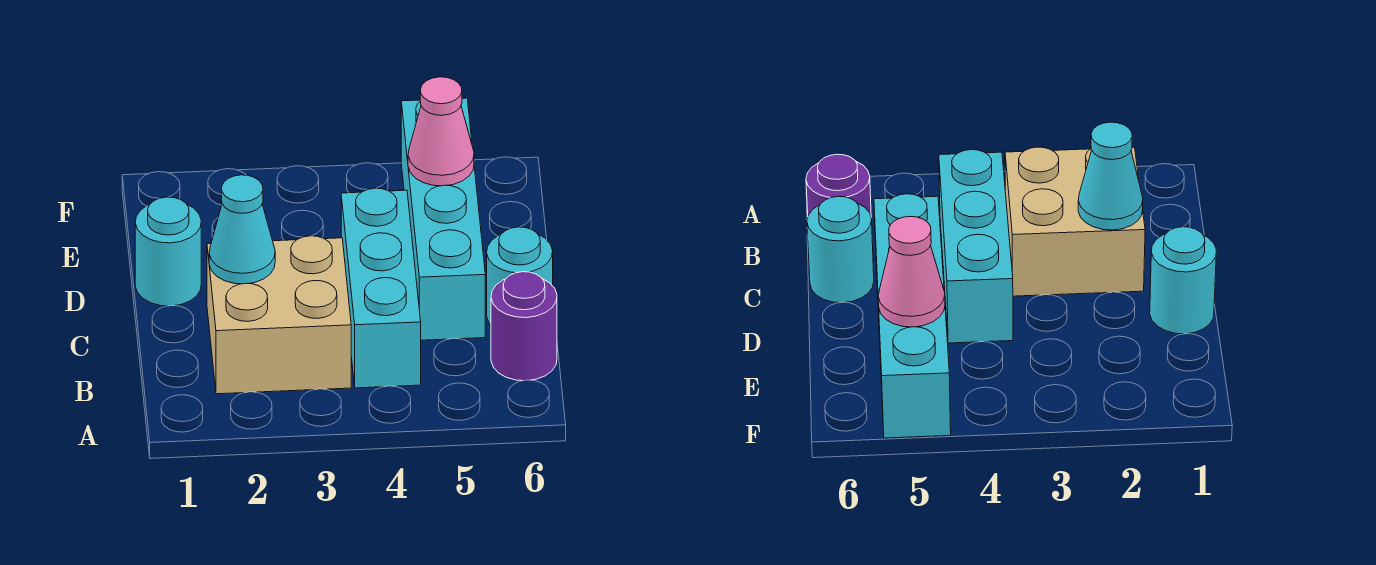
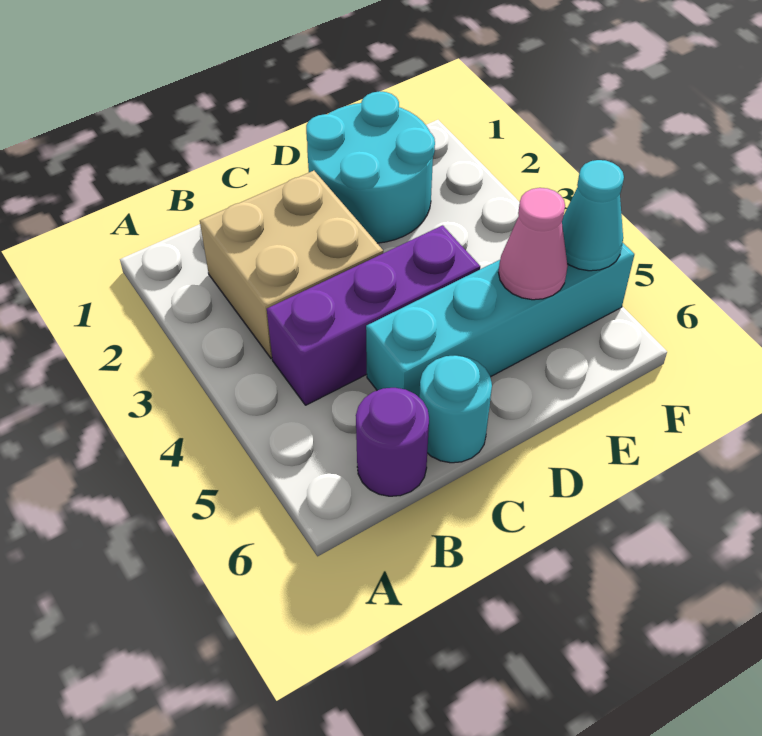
cyan brick B4:D4 level 1 -> purple brick B4:D4 level 1
cyan cone C2 level 2 -> cyan cone F5 level 2
cyan round brick D1 level 1 -> cyan round brick D1:E2 level 1

